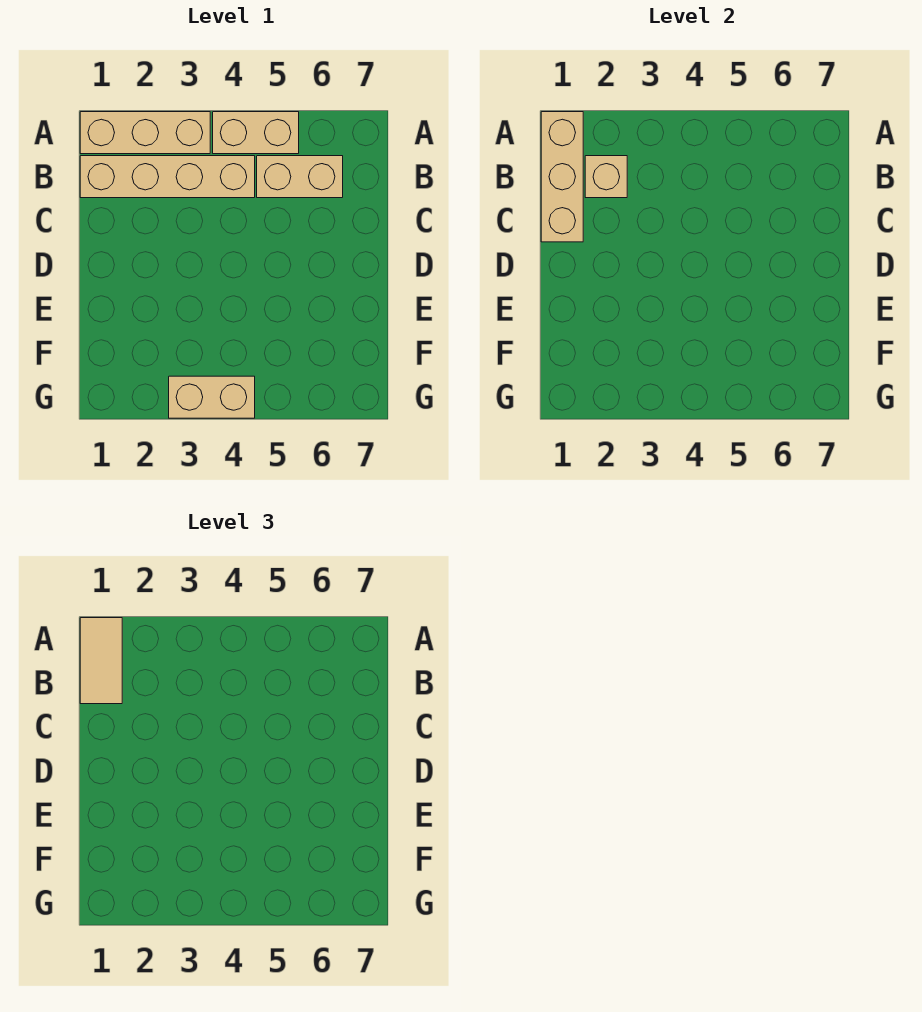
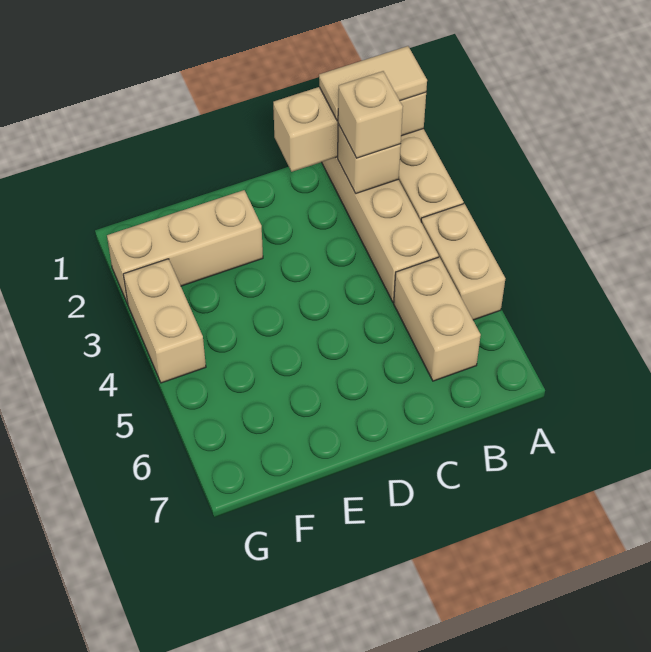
none -> tan brick B2 level 3
none -> tan brick E2:G2 level 1

